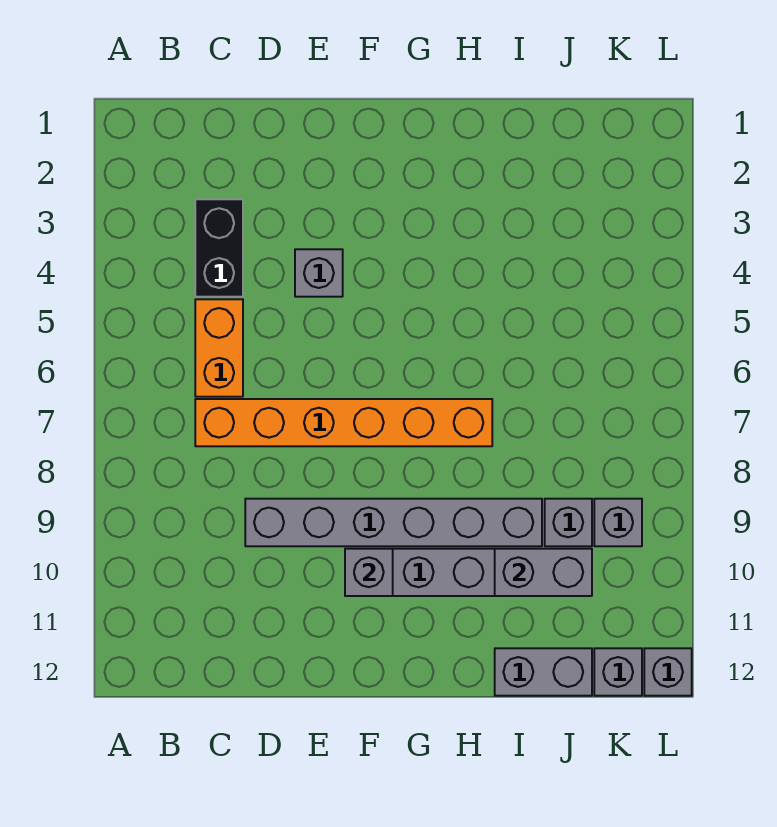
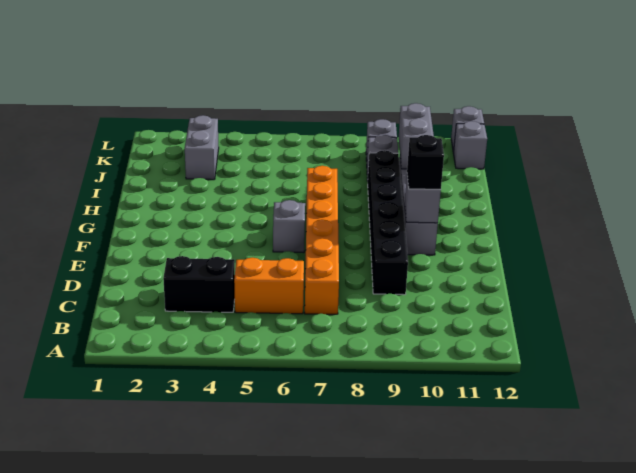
grey brick D9:I9 level 1 -> black brick D9:I9 level 1
grey brick E4 level 1 -> grey brick F6 level 1
none -> black brick F10 level 3
grey brick I12:J12 level 1 -> grey brick J3:K3 level 1

